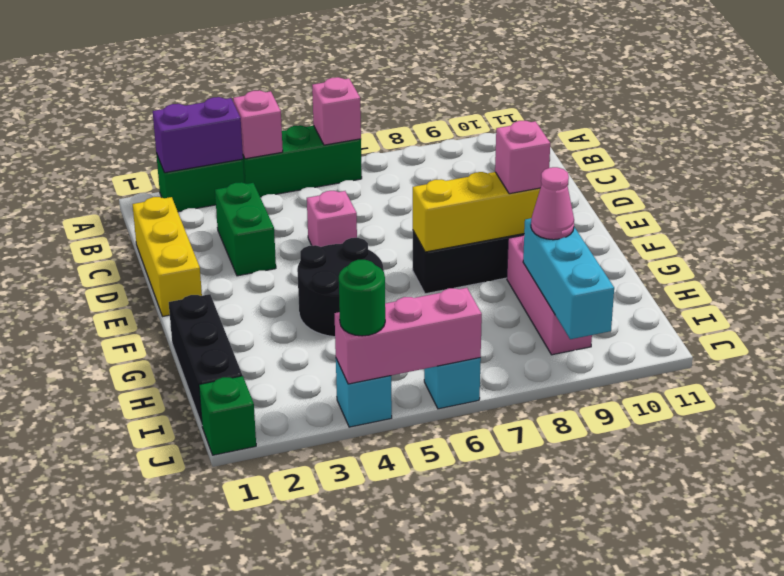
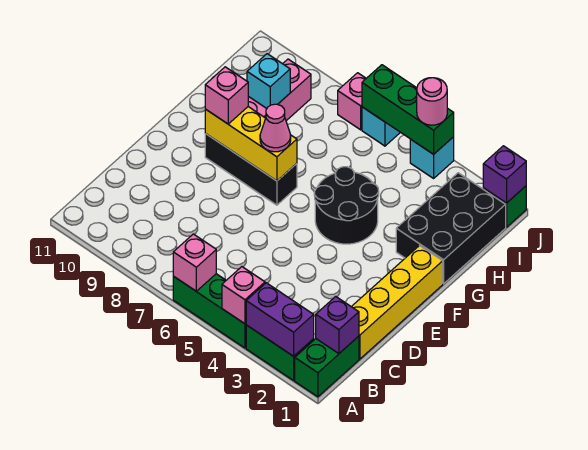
none -> purple brick B1 level 2
yellow brick C1:E1 level 1 -> yellow brick C1:F1 level 1
green brick C3:D3 level 1 -> green brick A1:B1 level 1
pink brick D5 level 1 -> pink brick J7 level 1
black brick G1:I1 level 1 -> black brick G1:I2 level 1
cyan brick H9:J9 level 2 -> cyan brick H9 level 2
pink cone H9 level 3 -> pink cone F7 level 3
none -> purple brick J1 level 2
pink brick J4:J6 level 2 -> green brick J4:J6 level 2
green round brick J4 level 3 -> pink round brick J4 level 3

